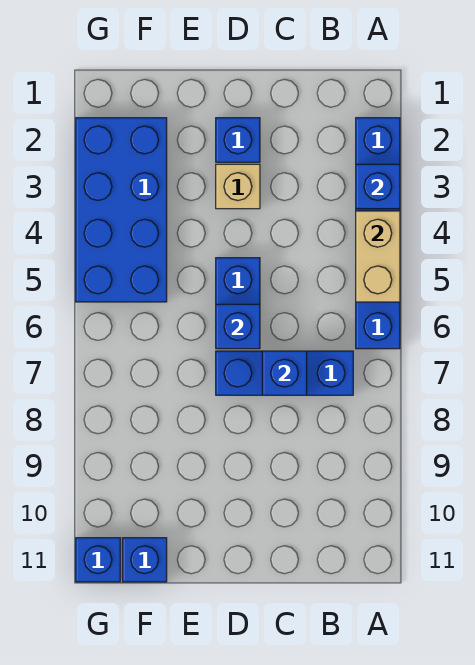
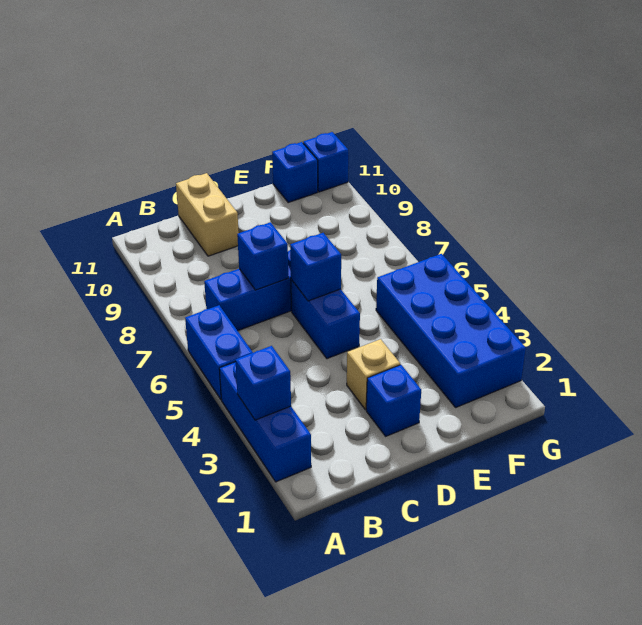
tan brick A4:A5 level 2 -> tan brick C10:C11 level 1

